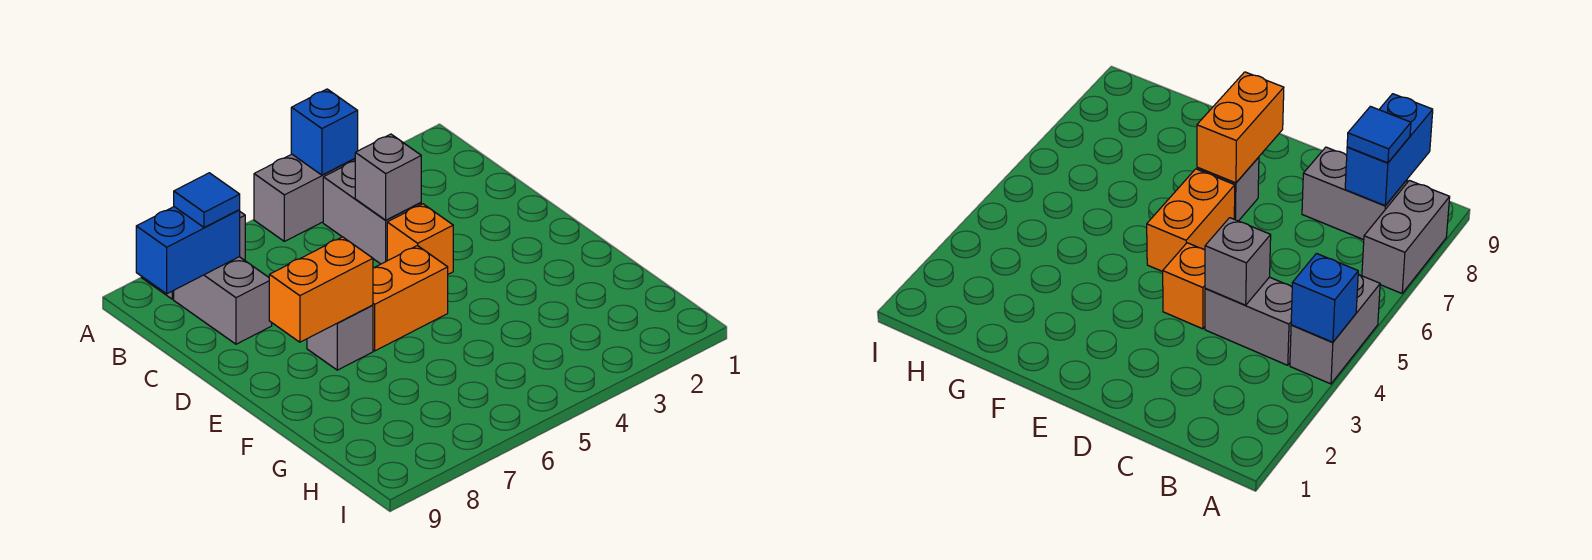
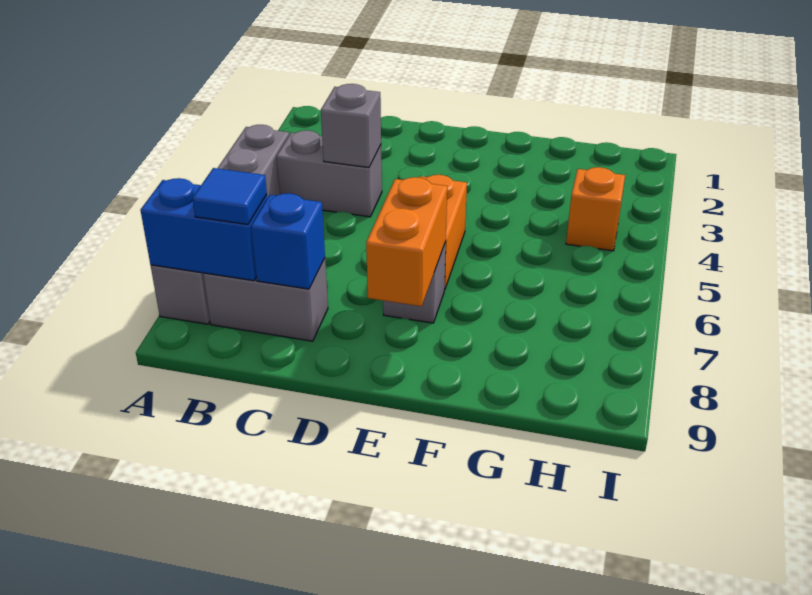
blue brick A4 level 2 -> blue brick C8 level 2
blue brick B8:B9 level 2 -> blue brick A8:B8 level 2
orange brick D4 level 1 -> orange brick H4 level 1

